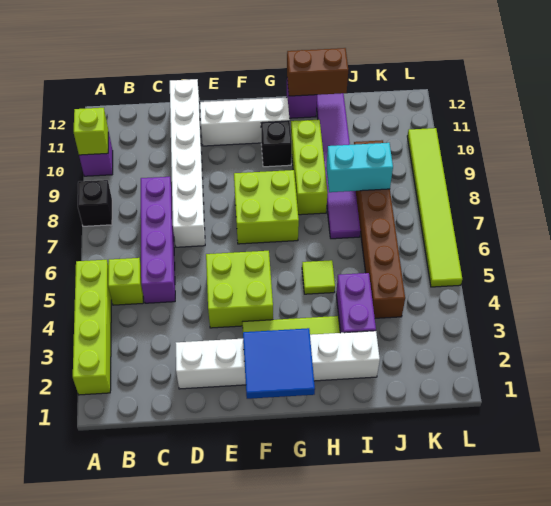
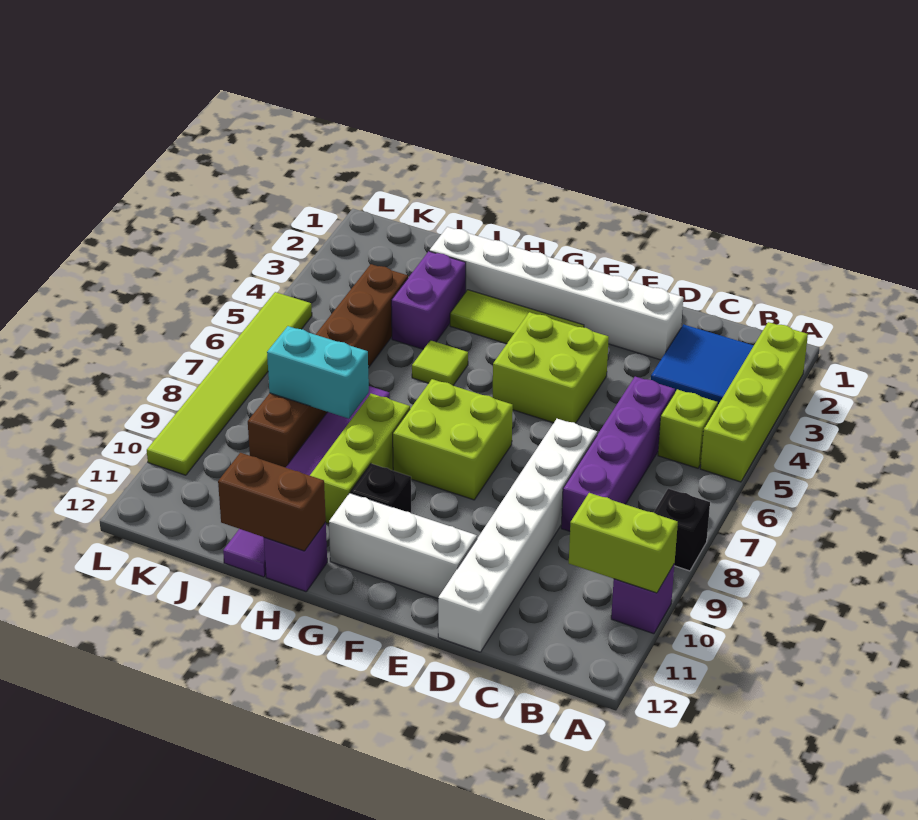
lime brick A10 level 2 -> lime brick A10:B10 level 2
blue tile F1:G2 level 2 -> blue tile B2:C3 level 1

